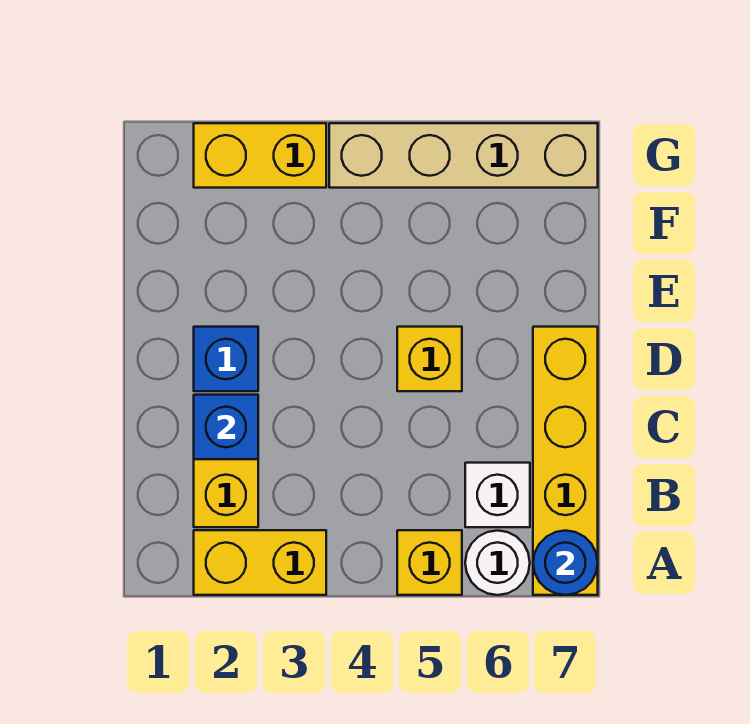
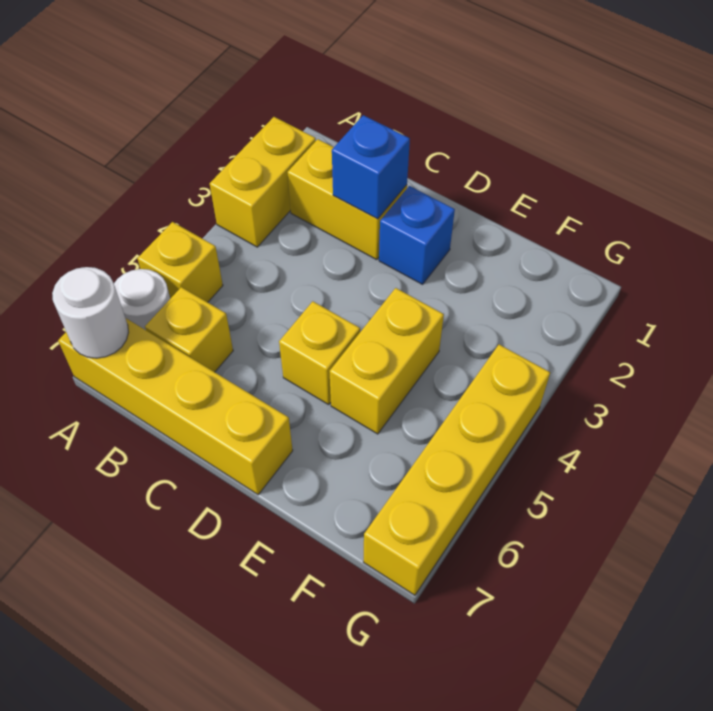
blue round brick A7 level 2 -> white round brick A7 level 2
white brick B6 level 1 -> yellow brick B6 level 1
yellow brick G2:G3 level 1 -> yellow brick E4:E5 level 1
tan brick G4:G7 level 1 -> yellow brick G4:G7 level 1

